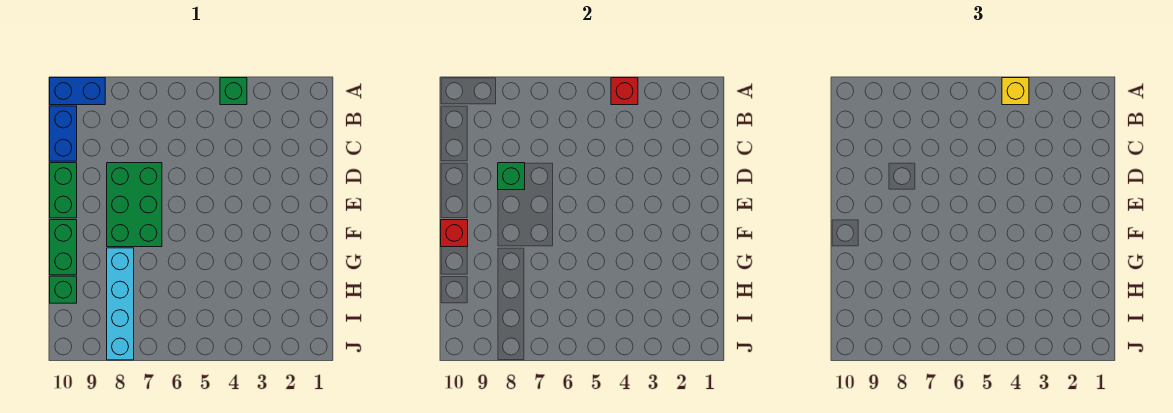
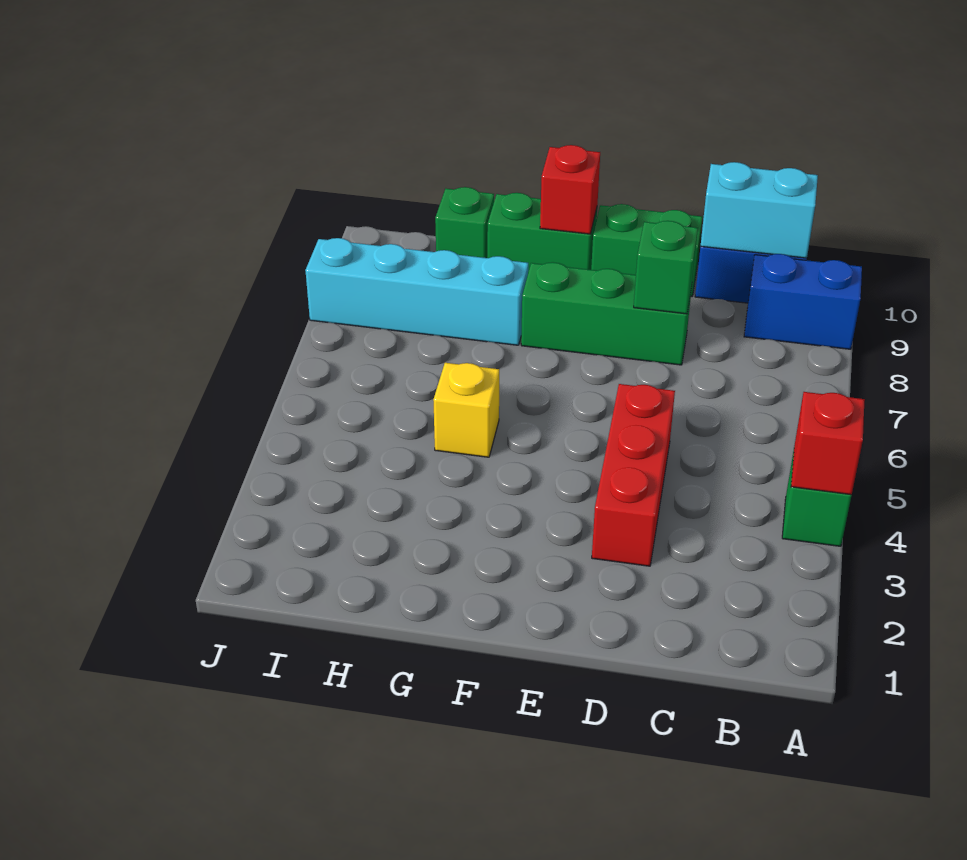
yellow brick A4 level 3 -> yellow brick G5 level 1
blue brick A9:A10 level 1 -> blue brick A9:B9 level 1
none -> cyan brick B10:C10 level 2
none -> red brick D3:D5 level 1
green brick D7:F8 level 1 -> green brick D8:F8 level 1

